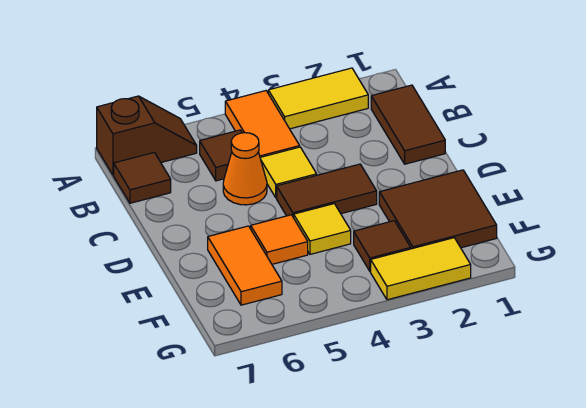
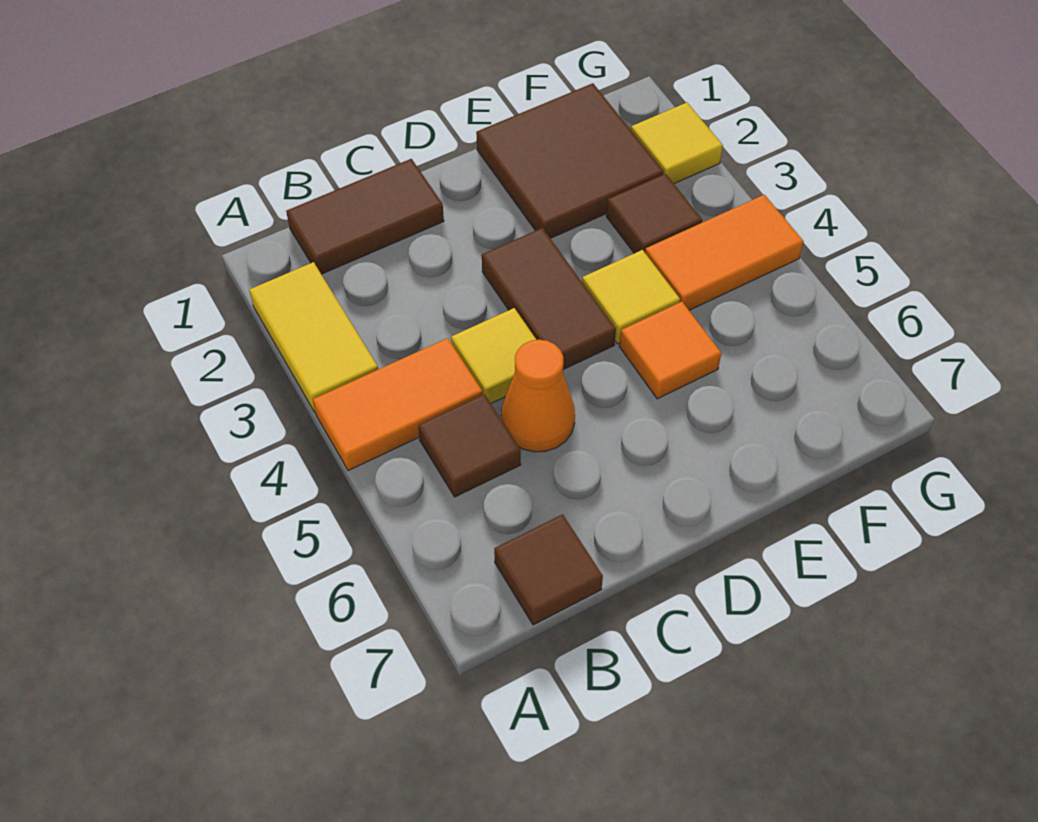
brown slope A6:A7 level 1 top 7 -> none
orange tile E6:F6 level 1 -> orange tile F4:G4 level 1
yellow tile G2:G3 level 1 -> yellow tile G2 level 1

